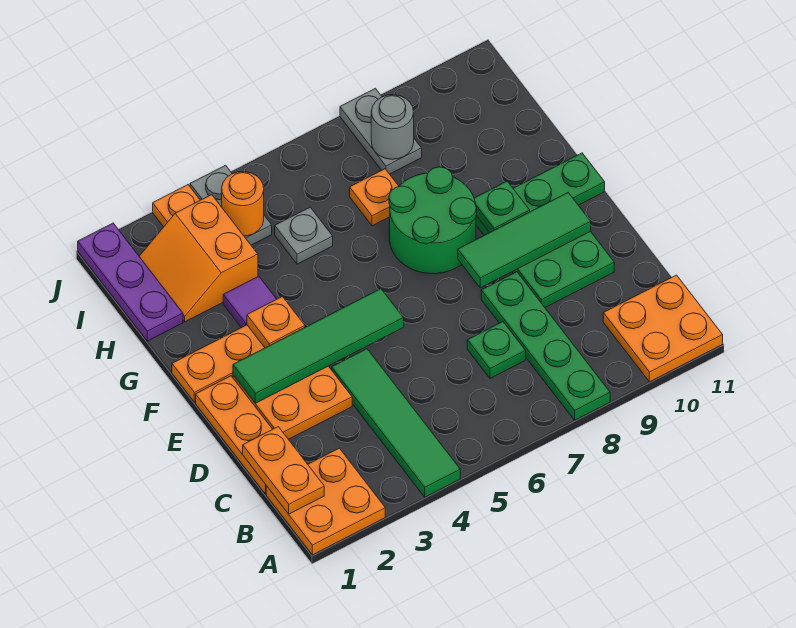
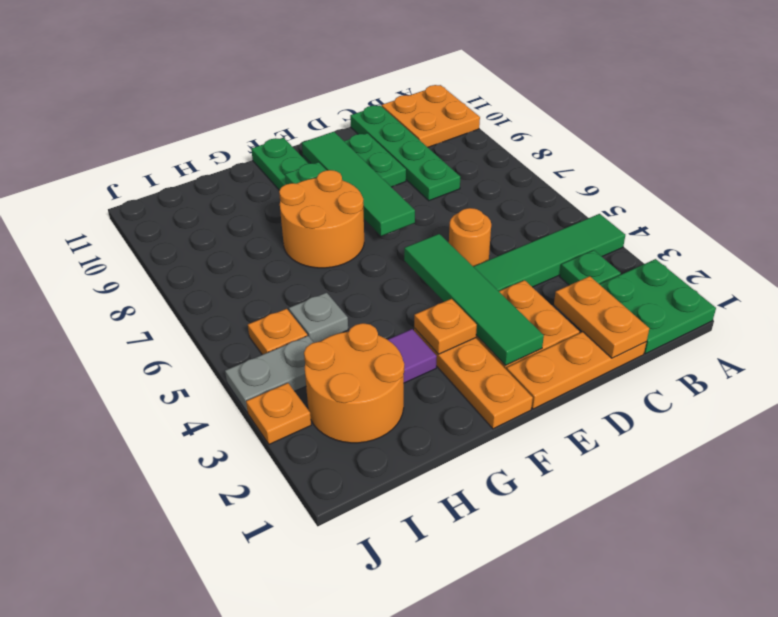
orange plate A1:B2 level 1 -> green plate A1:B2 level 1
green plate A8:D8 level 1 -> green plate C8:C11 level 1
orange plate B1:C1 level 2 -> orange plate C1:C2 level 2
green plate C7 level 1 -> green plate B3 level 1
green tile E8:E10 level 2 -> green tile E7:E10 level 2
green round brick F7:G8 level 1 -> orange round brick F7:G8 level 1
purple plate H1:J1 level 1 -> none
orange slope H2:I3 level 1 top 3 -> orange round brick H2:I3 level 1
orange plate H7 level 1 -> orange plate I5 level 1
orange round brick I4 level 2 -> orange round brick D5 level 1
grey plate I8:J8 level 1 -> none
grey round brick I8 level 2 -> none

